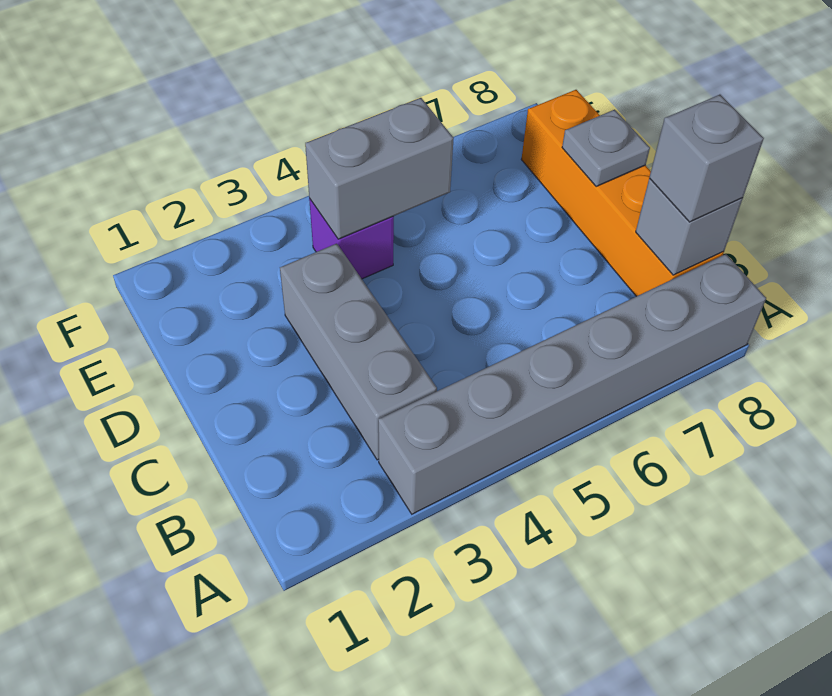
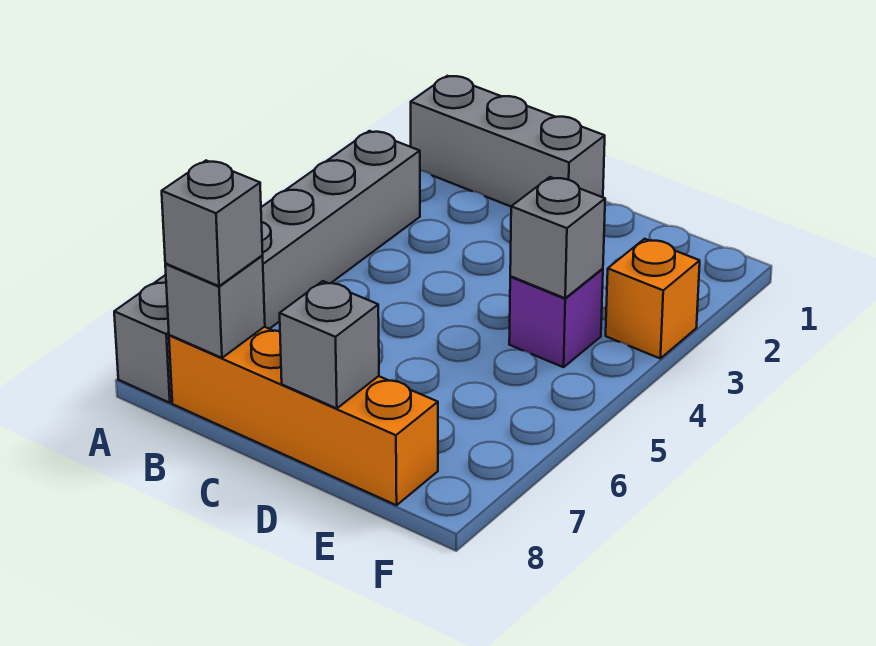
grey brick B3:D3 level 1 -> grey brick A1:C1 level 1
grey plate D8 level 2 -> grey brick D8 level 2
grey brick E4:E5 level 2 -> grey brick E4 level 2
none -> orange brick F3 level 1

